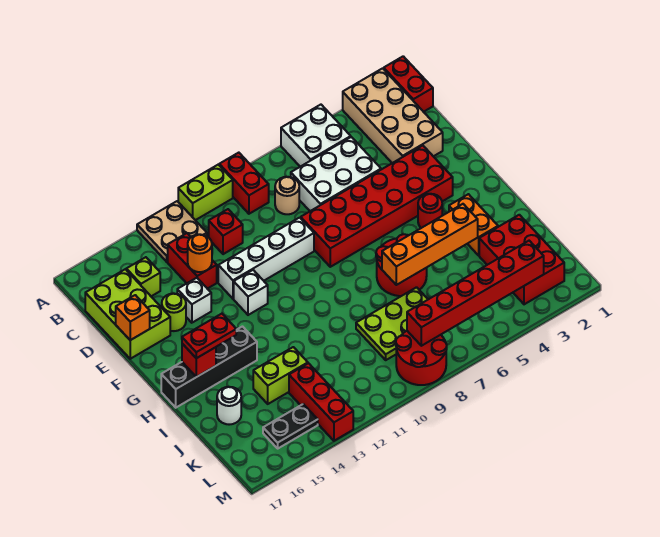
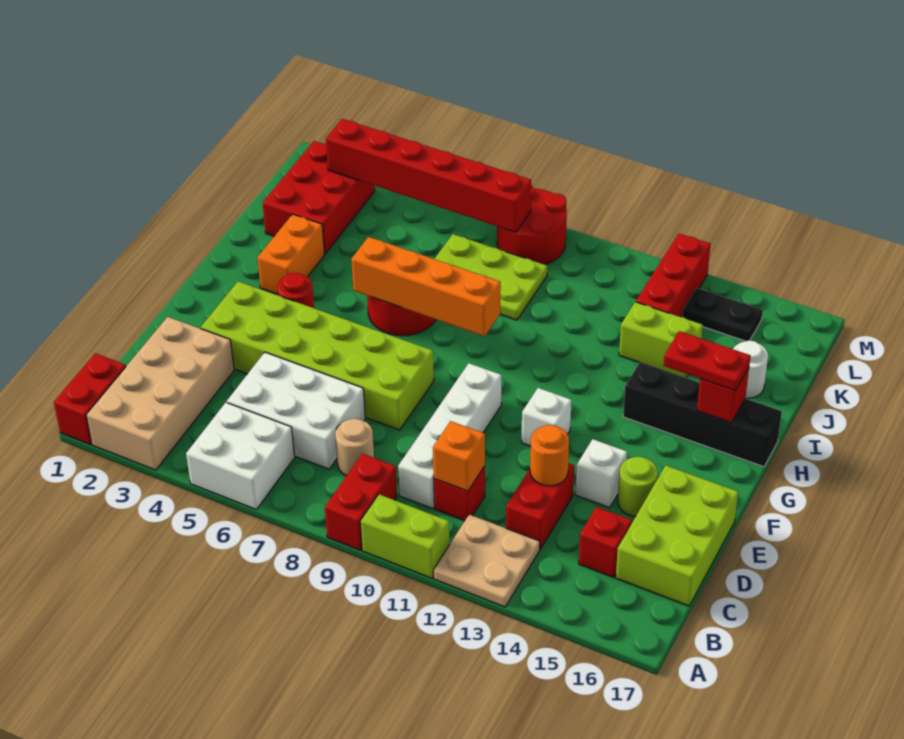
lime brick C15 level 1 -> red brick C15 level 1
red brick E3:F8 level 1 -> lime brick E3:F8 level 1
white brick E9:E12 level 1 -> white brick C10:F10 level 1
orange brick E17 level 2 -> orange brick C11 level 2
orange brick I4:I7 level 2 -> orange brick H6:H9 level 2

